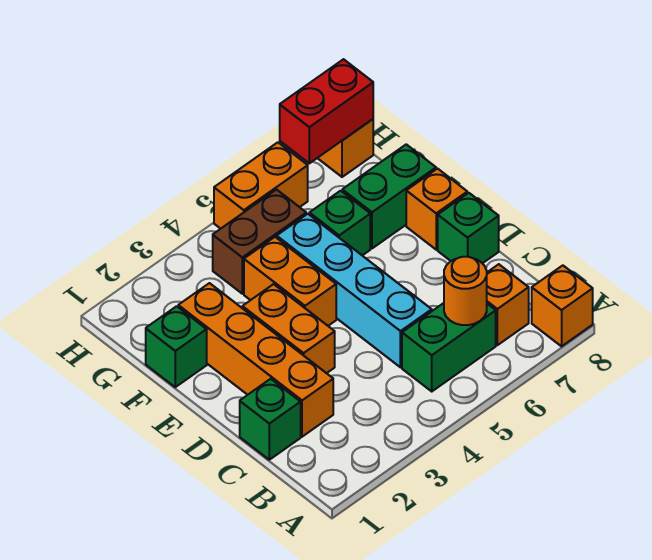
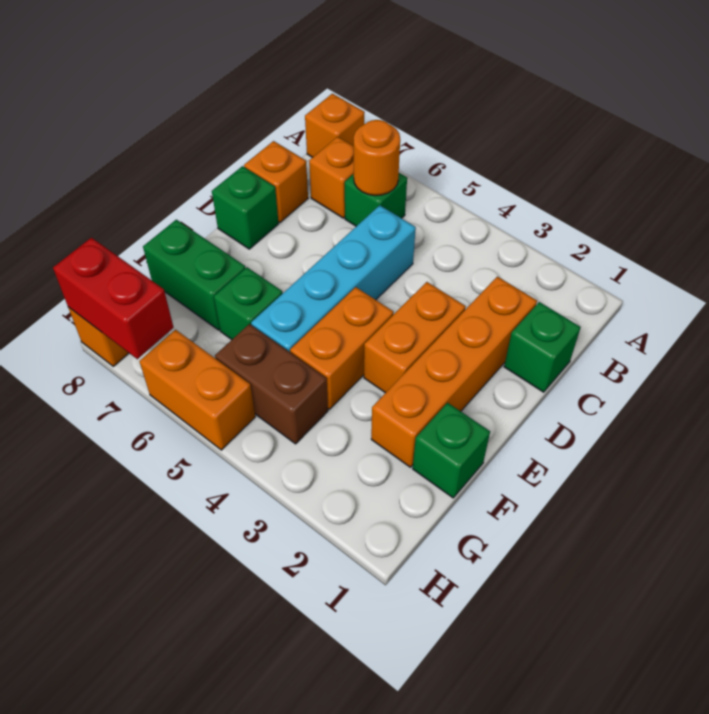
green brick B5:B6 level 1 -> green brick B6 level 1
orange brick E8 level 1 -> orange brick C8 level 1

